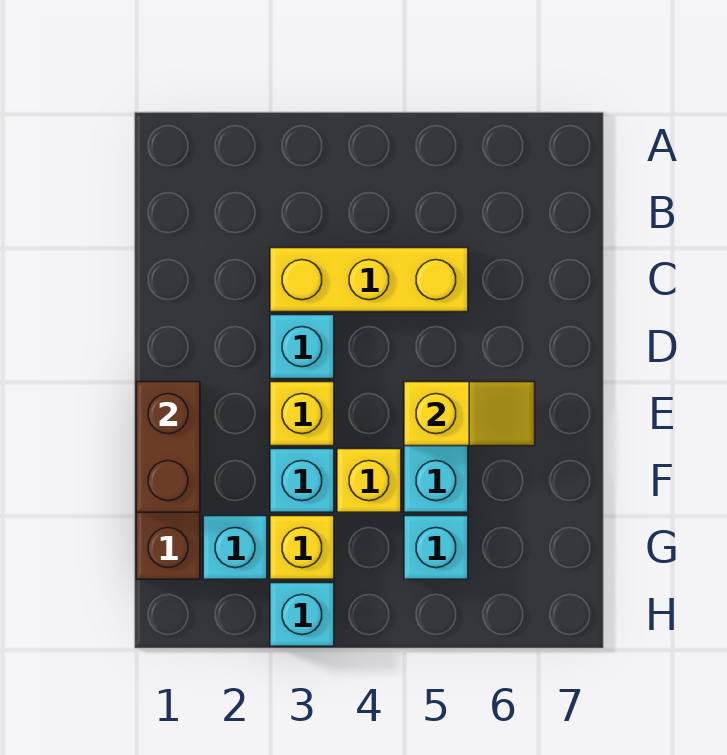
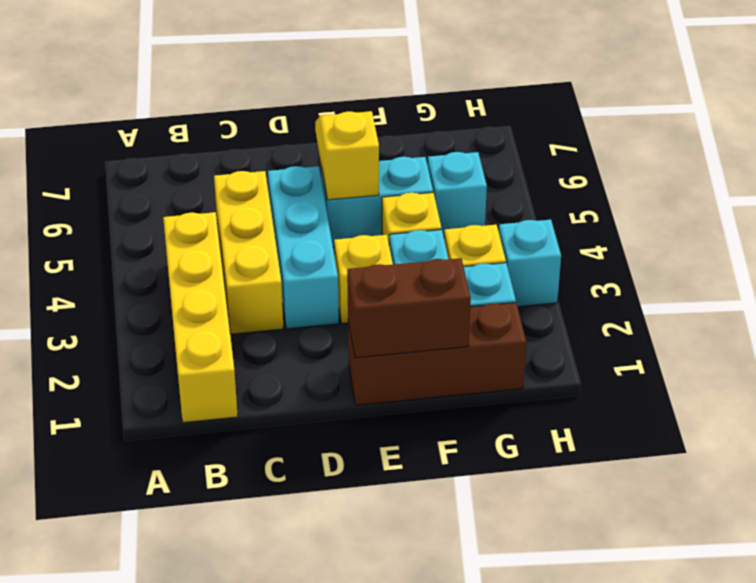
none -> yellow brick B1:B4 level 1
cyan brick D3 level 1 -> cyan brick D3:D5 level 1

